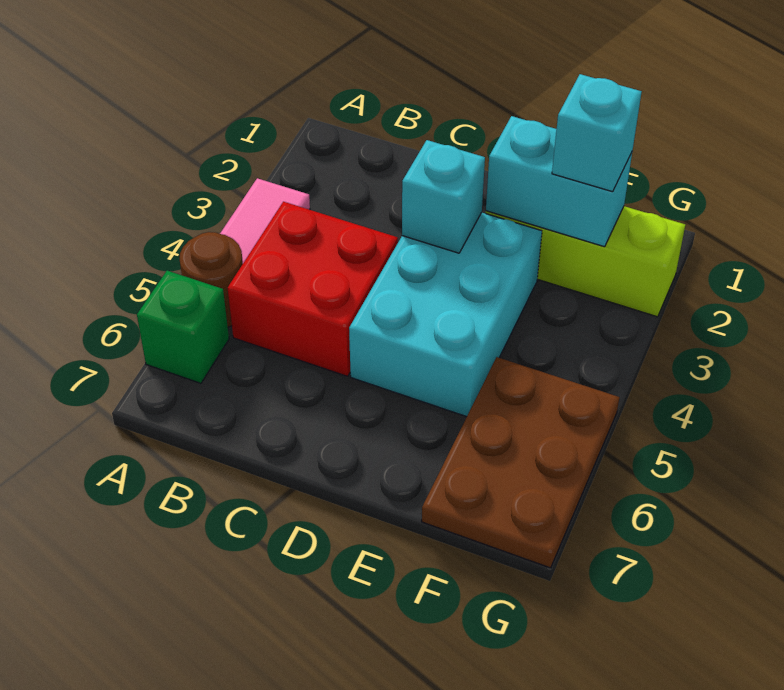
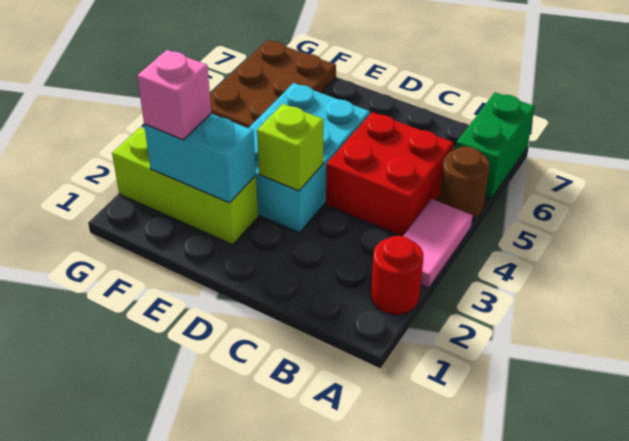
none -> red round brick A2 level 1
green brick A6 level 1 -> green brick A6:A7 level 1
cyan brick D3 level 2 -> lime brick D3 level 2
cyan brick F2 level 3 -> pink brick F2 level 3

